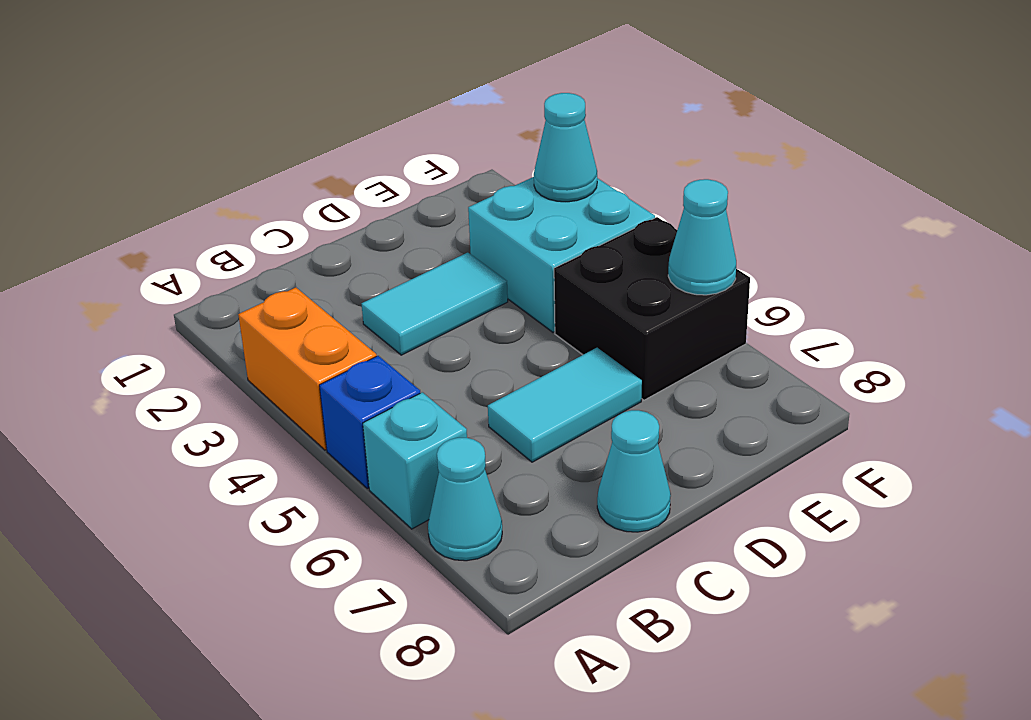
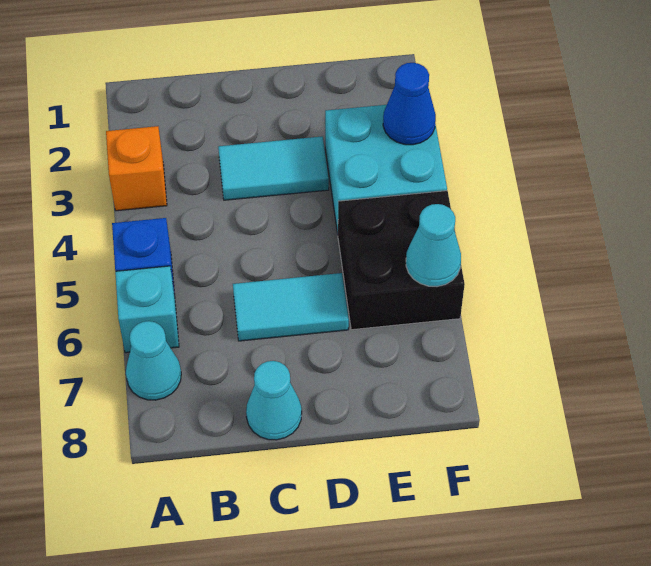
orange brick A3:A4 level 1 -> orange brick A3 level 1
cyan cone F3 level 2 -> blue cone F3 level 2

